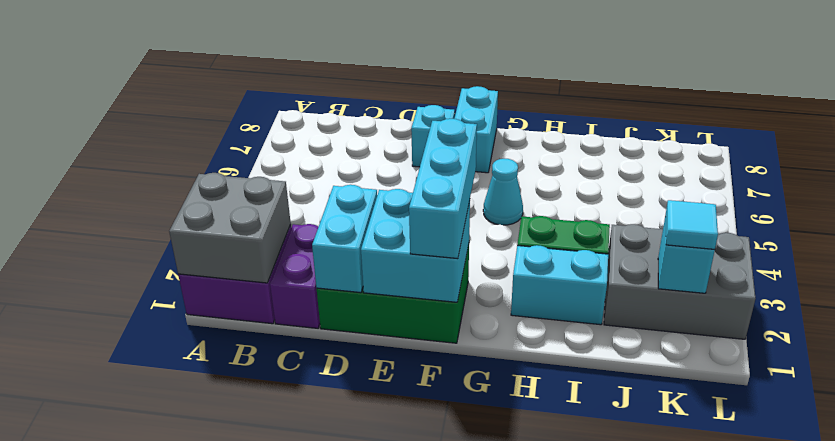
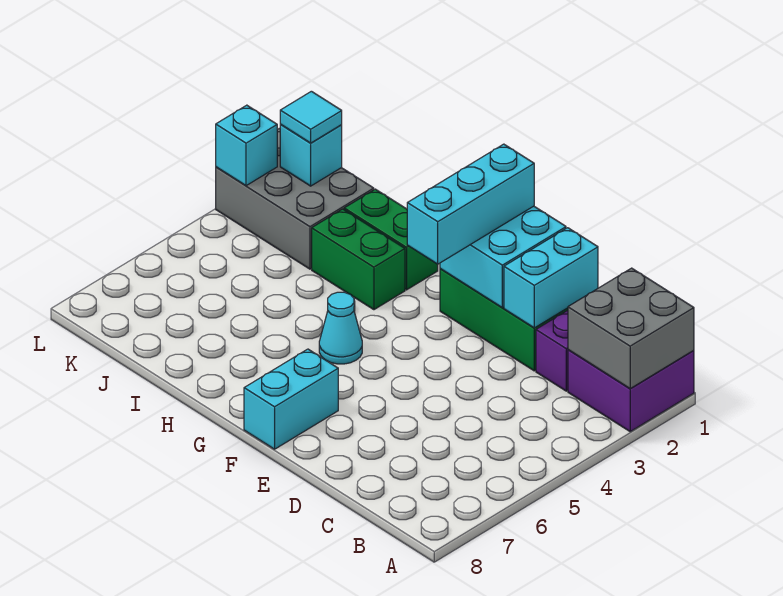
cyan brick E7 level 1 -> cyan brick L3 level 2
cyan brick H2:I2 level 1 -> green brick H2:I2 level 1

